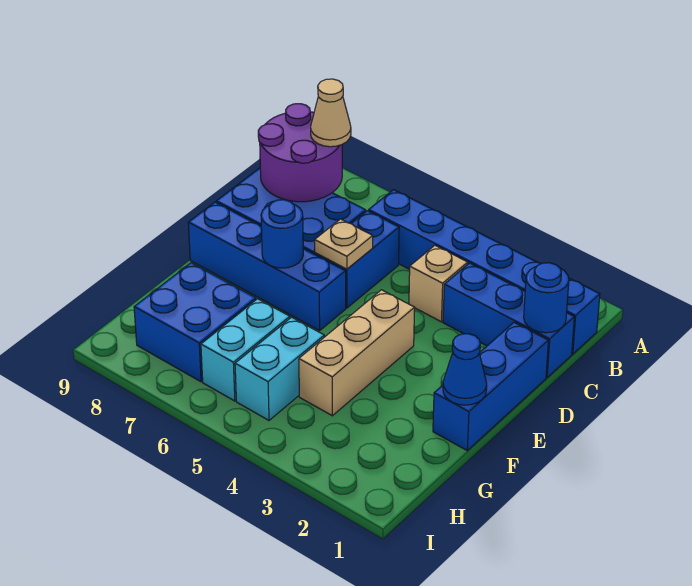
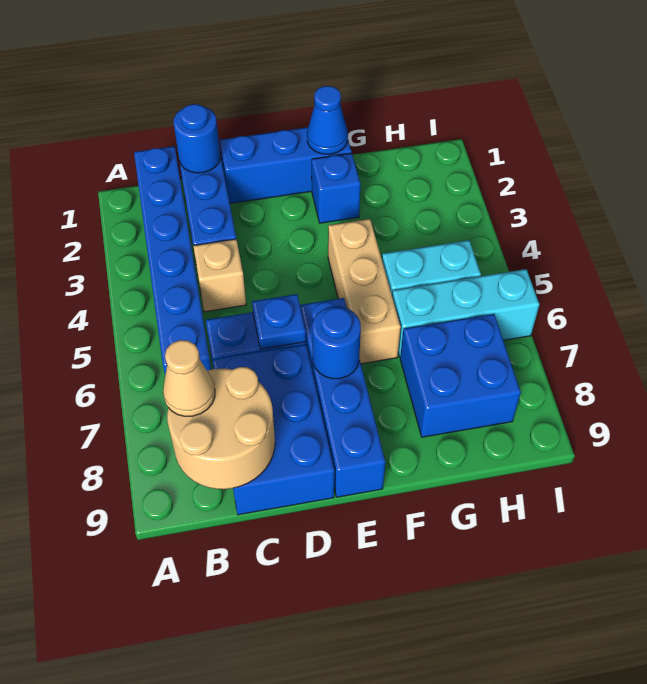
purple round brick B8:C9 level 2 -> tan round brick B8:C9 level 2
tan plate D6 level 2 -> blue plate D6 level 2
tan brick E4:G4 level 1 -> tan brick F4:F6 level 1
none -> blue brick F2 level 1
cyan brick G6:H6 level 1 -> cyan brick G6:I6 level 1

